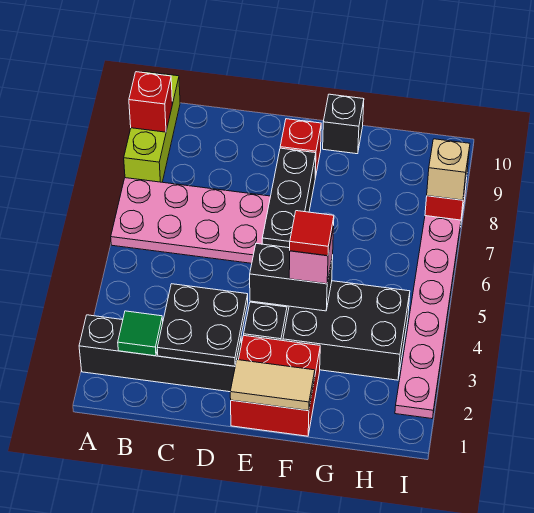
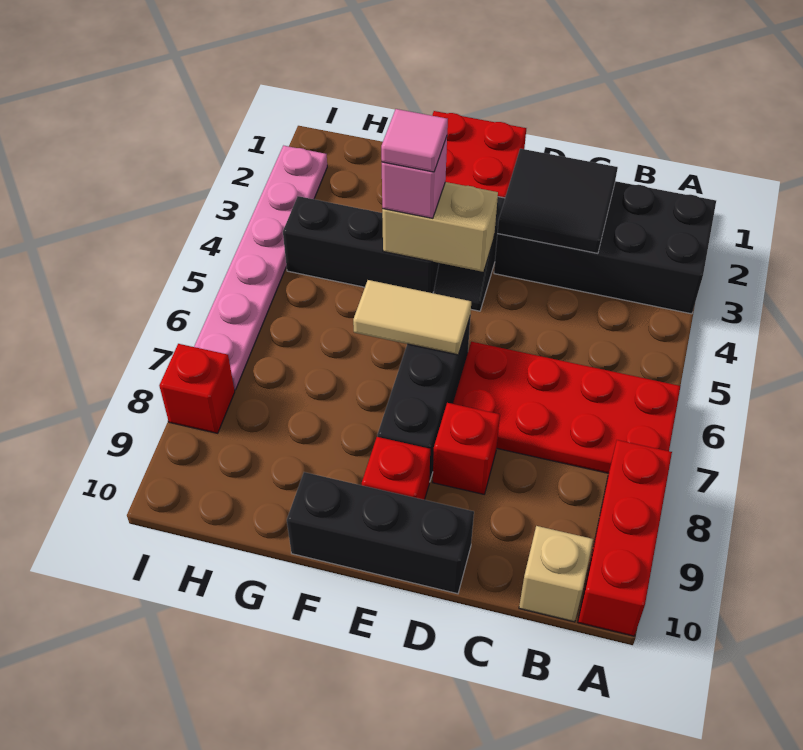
black brick A2:D2 level 1 -> black brick A2:D3 level 1
pink plate A6:D7 level 1 -> red plate A6:D7 level 1
lime brick A8:A10 level 1 -> red brick A8:A10 level 1
red brick A9 level 2 -> red brick D8 level 1
green tile B2 level 2 -> none
black plate C2:D3 level 2 -> black tile C2:D3 level 2
tan tile E1:F1 level 2 -> tan tile E6:F6 level 2
black brick E4:F4 level 2 -> tan brick E4:F4 level 2
black brick F3:H4 level 1 -> black brick F4:H4 level 1
red tile F4 level 4 -> pink tile F4 level 4
black brick F10 level 1 -> black brick D10:F10 level 1
tan brick I8 level 2 -> tan brick B10 level 1

